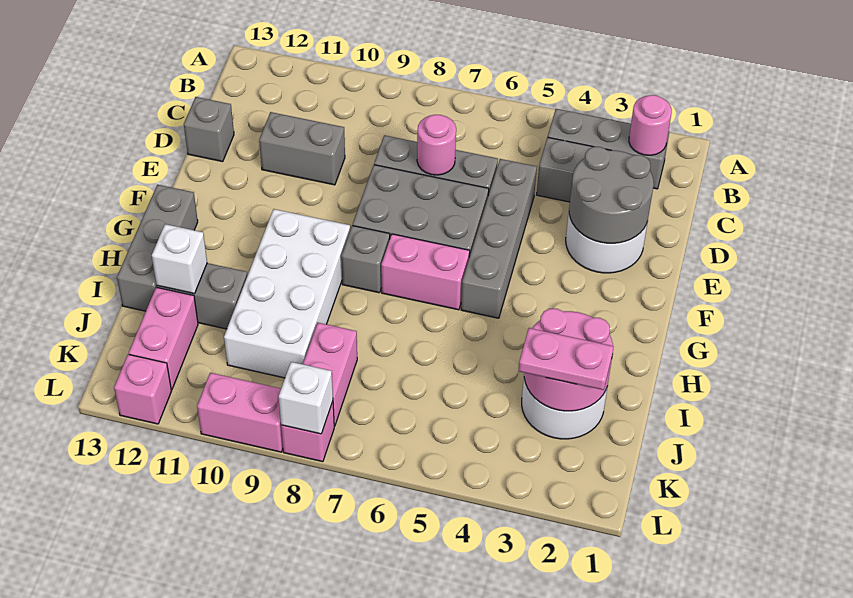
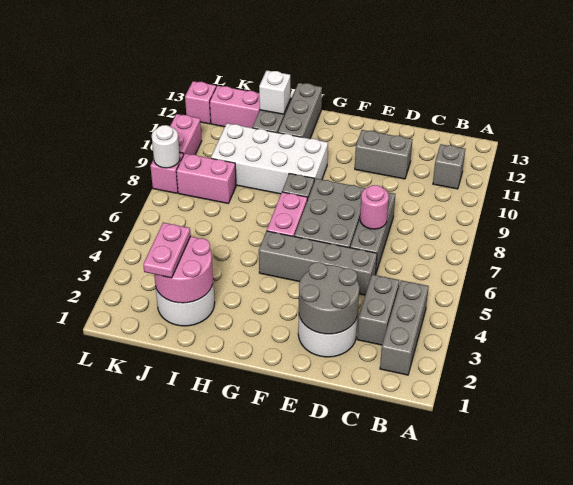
pink round brick B2 level 2 -> none
grey brick D10:D11 level 1 -> grey brick D11:E11 level 1
grey brick D13 level 1 -> grey brick B11 level 1
grey brick G13:I13 level 1 -> grey brick H11:H13 level 1
white brick L8 level 2 -> white round brick L8 level 2

